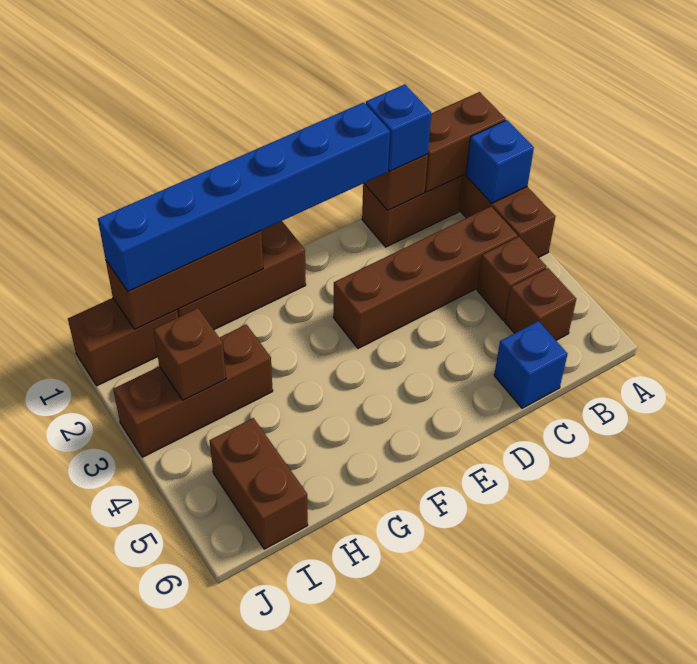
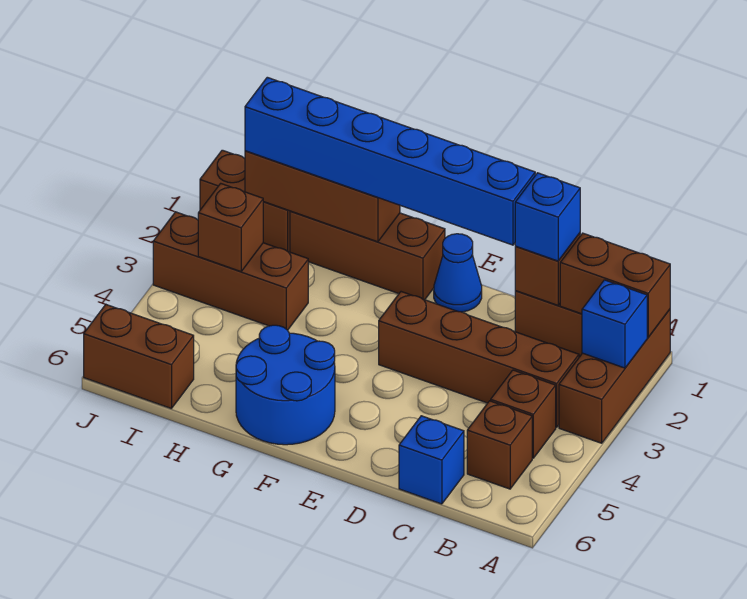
none -> blue cone E1 level 1
none -> blue round brick F5:G6 level 1
brown brick I5:I6 level 1 -> brown brick I6:J6 level 1

